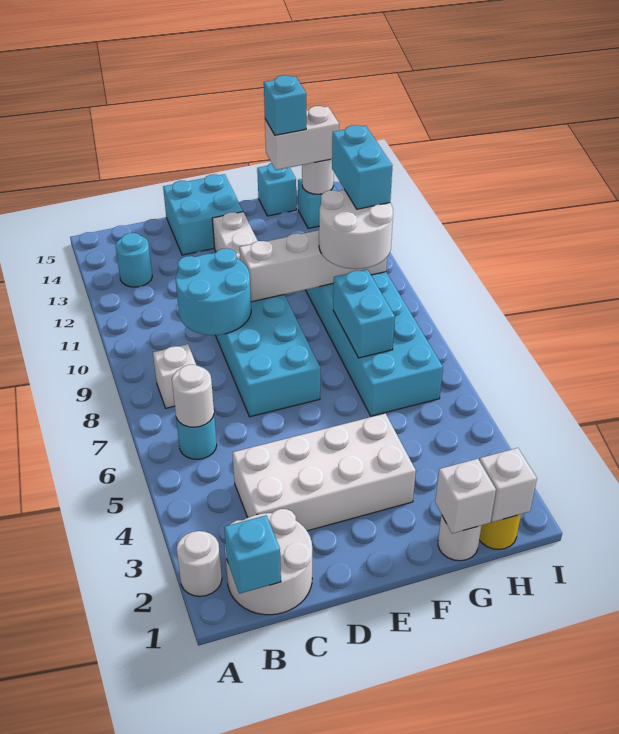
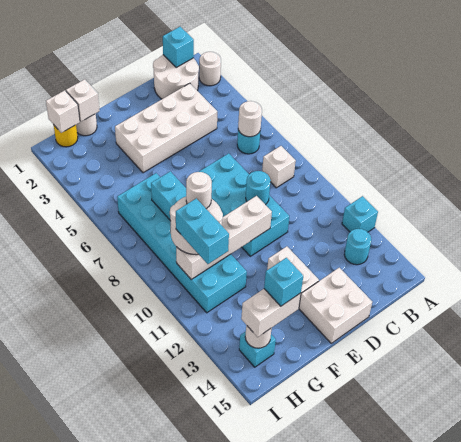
cyan round brick C9:D10 level 2 -> cyan round brick D9 level 2
cyan brick D14:E15 level 1 -> white brick D14:E15 level 1
none -> white round brick G9 level 4
cyan brick G15 level 1 -> cyan brick A12 level 1

